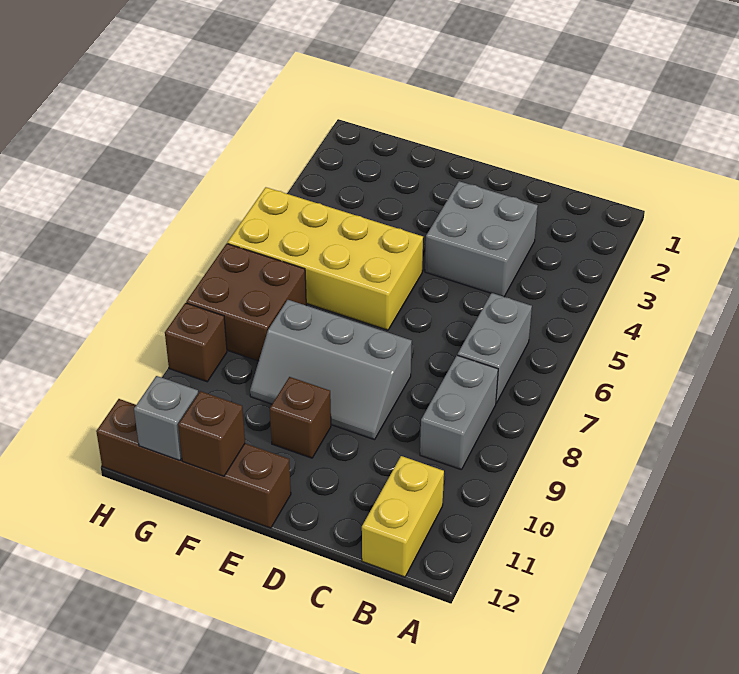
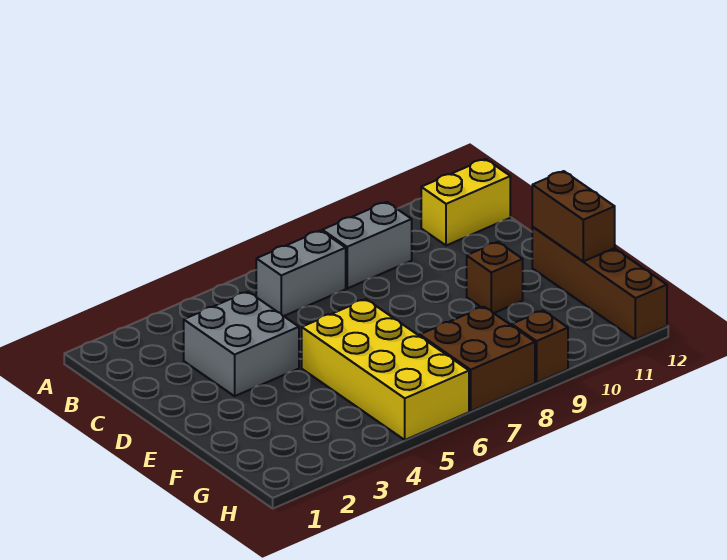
grey slope D8:F9 level 1 top 8 -> none
brown brick F12 level 2 -> brown brick E12:F12 level 2
grey brick G12 level 2 -> none

